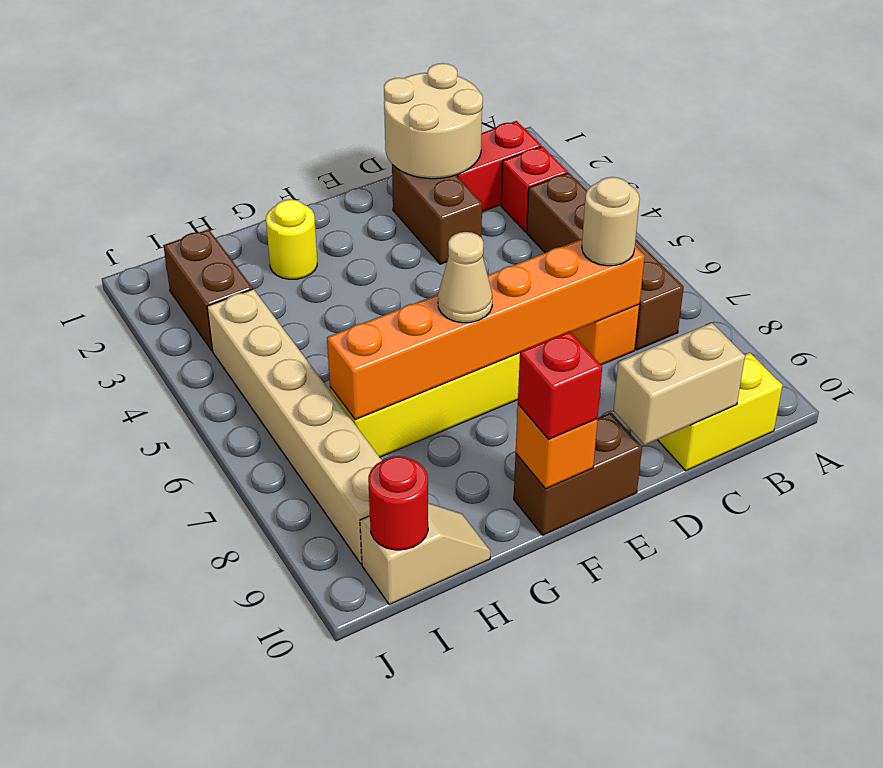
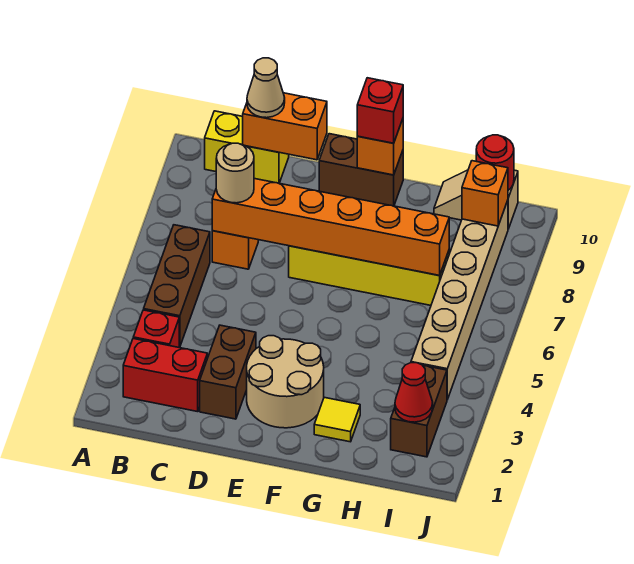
brown brick B4:B7 level 1 -> brown brick B4:B6 level 1
tan round brick C1:D2 level 2 -> tan round brick E2:F3 level 1
tan brick C10:D10 level 2 -> orange brick C10:D10 level 2
tan cone F7 level 3 -> tan cone C10 level 3
yellow round brick G2 level 1 -> yellow tile G2 level 1
none -> red cone I2 level 2
none -> orange brick I9 level 2

